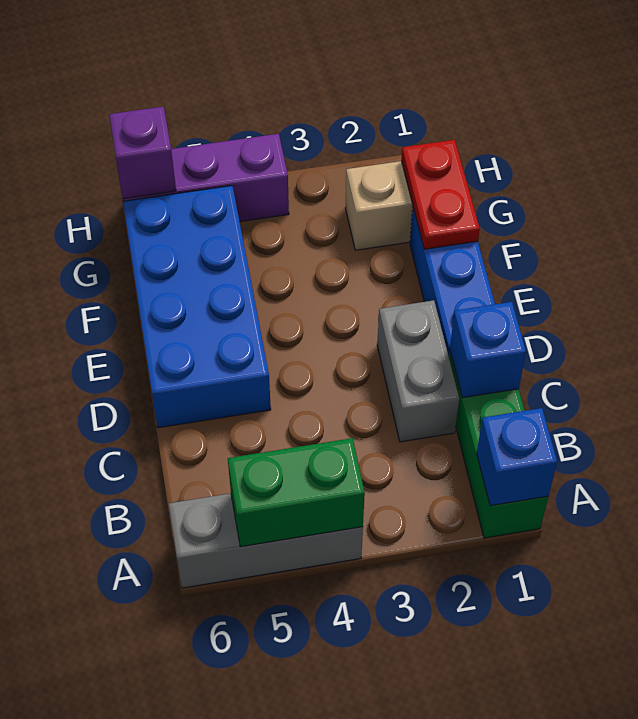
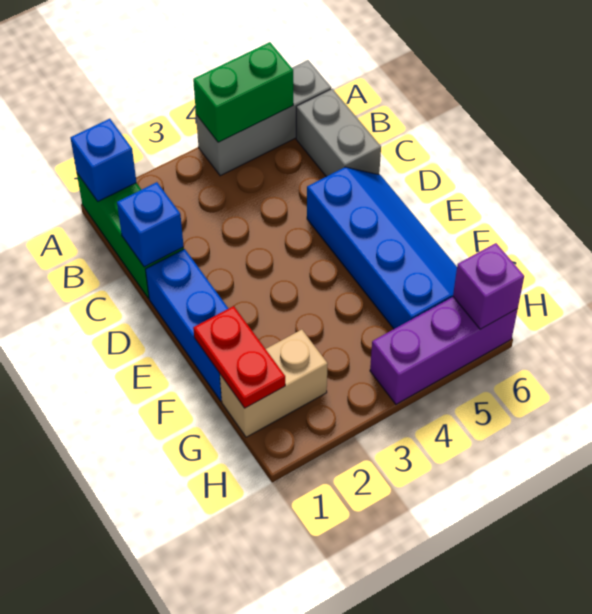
grey brick C2:D2 level 1 -> grey brick B6:C6 level 1
blue brick D5:G6 level 1 -> blue slope D5:G6 level 1 top 5

